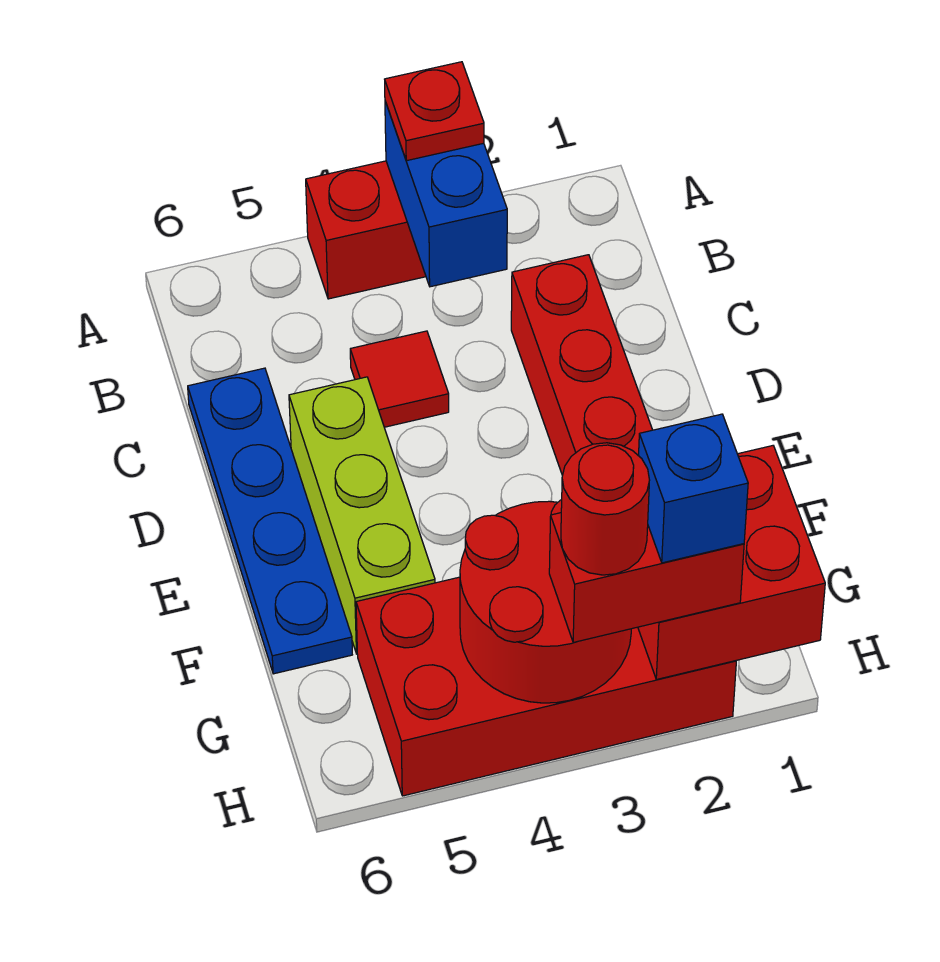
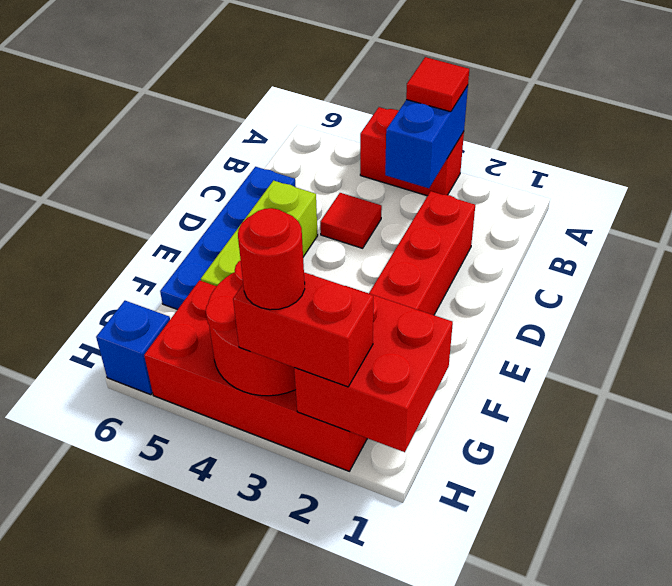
red plate A3 level 3 -> red tile A3 level 3
blue brick H2 level 4 -> blue brick H6 level 1

